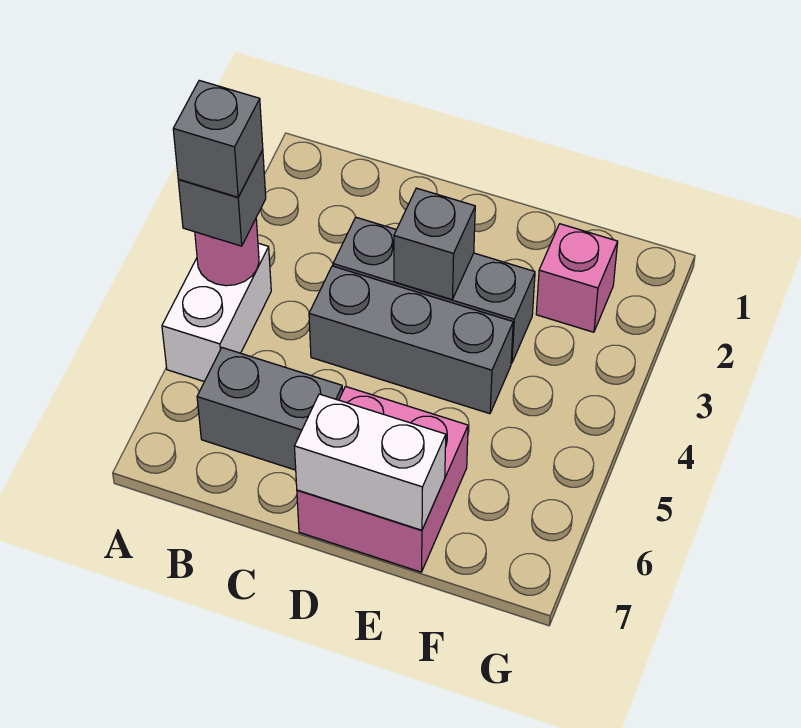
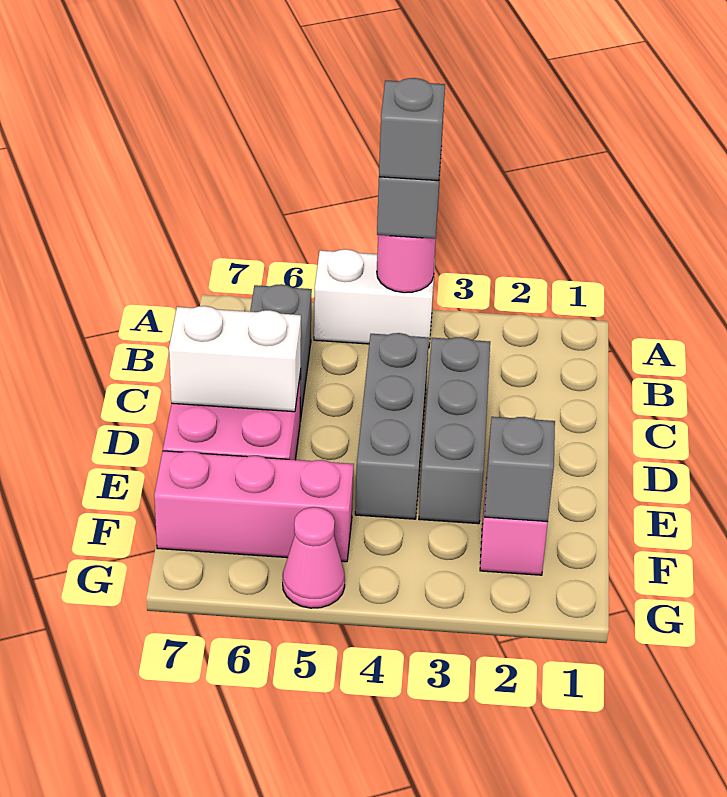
grey brick D3 level 2 -> grey brick F2 level 2
white brick D7:E7 level 2 -> white brick D6:D7 level 2
none -> pink brick F5:F7 level 1
none -> pink cone G5 level 1

